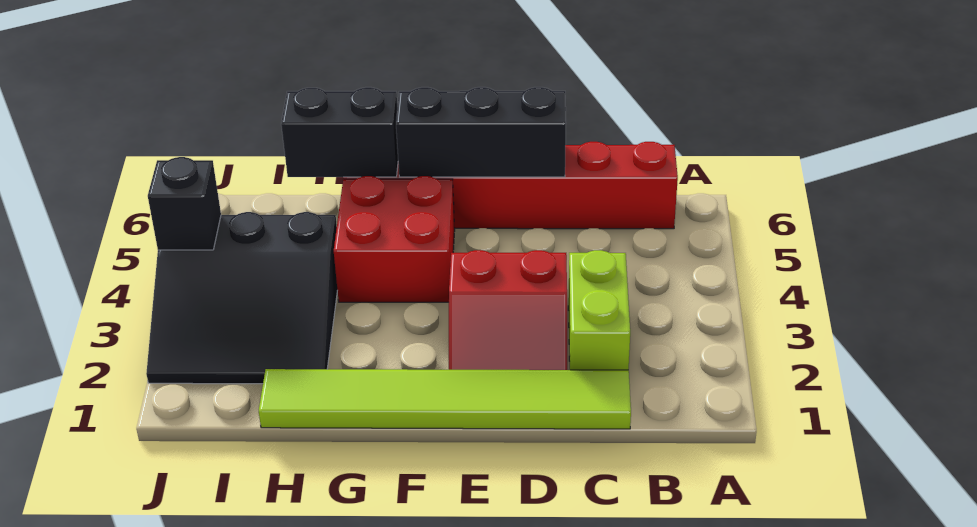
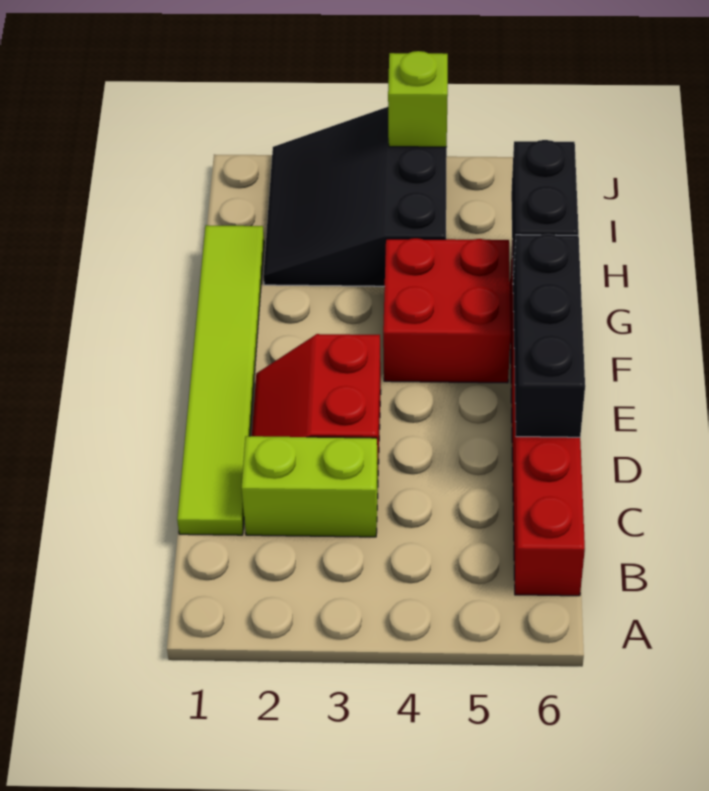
black brick J4 level 2 -> lime brick J4 level 2

